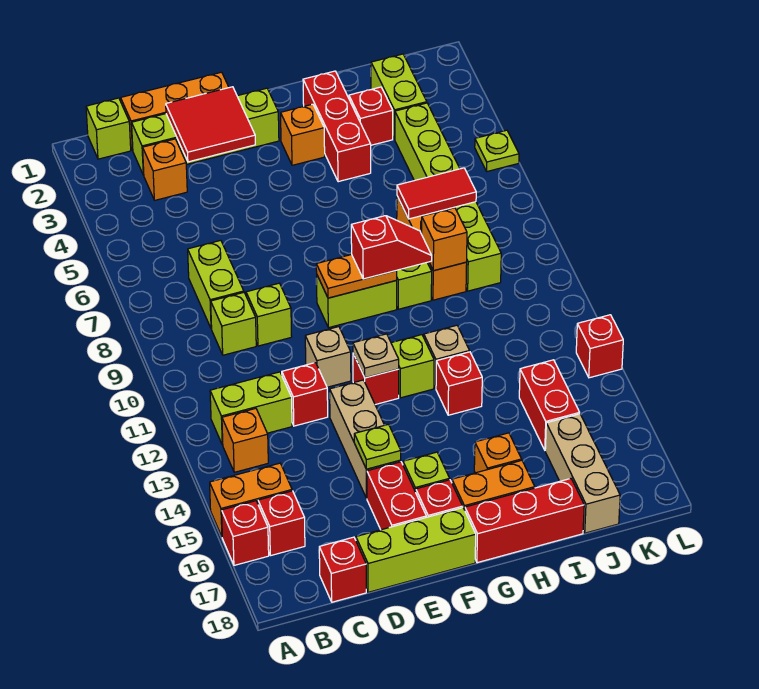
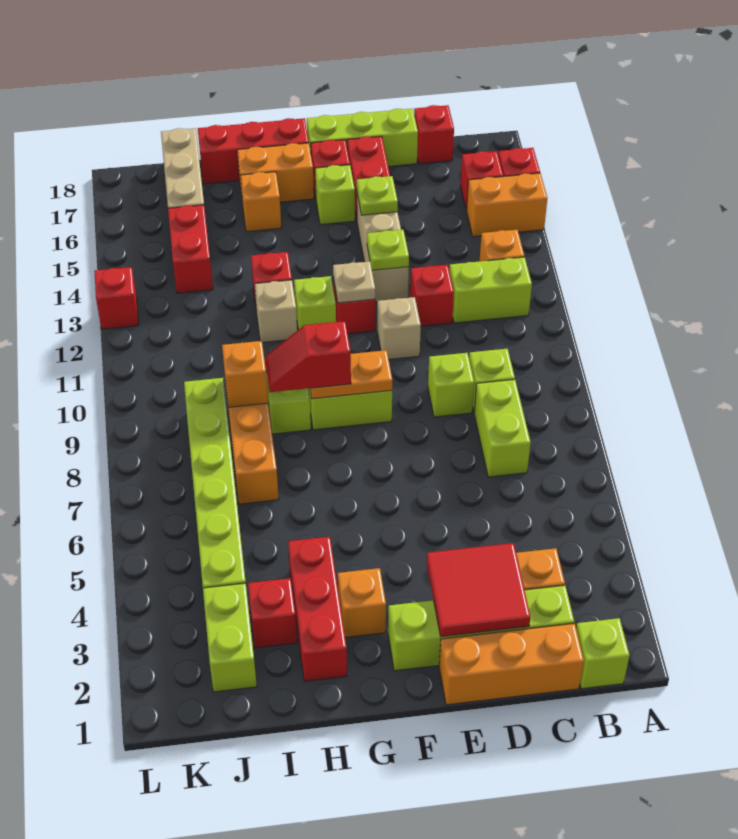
red tile I7:J7 level 2 -> none
lime plate L5 level 1 -> lime plate E13 level 2

